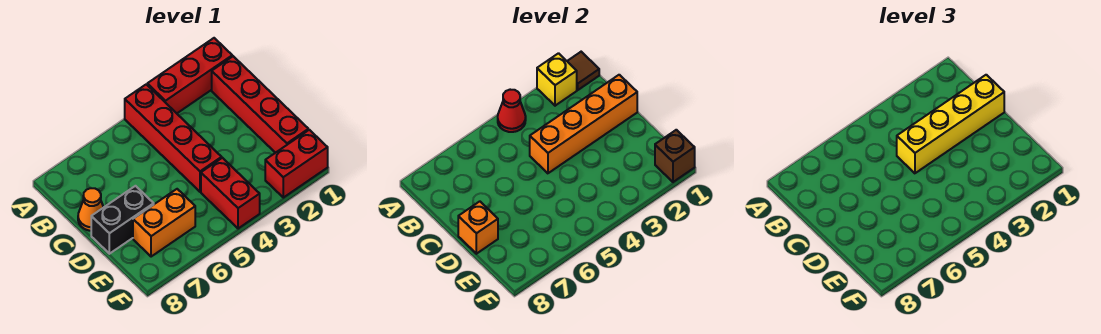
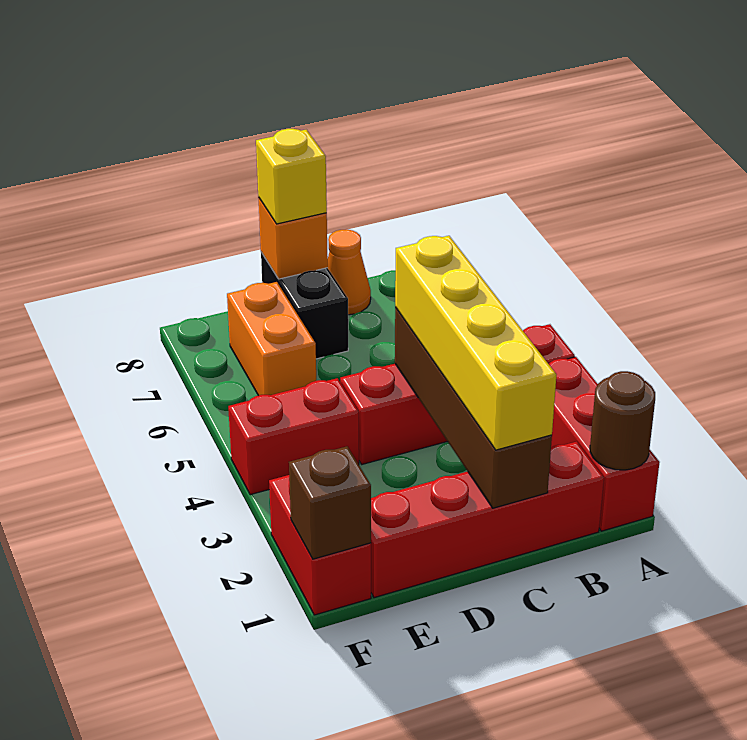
brown tile A1 level 2 -> brown round brick A1 level 2
yellow brick A2 level 2 -> yellow brick D8 level 3
red cone A4 level 2 -> none
orange brick C1:C4 level 2 -> brown brick C1:C4 level 2

